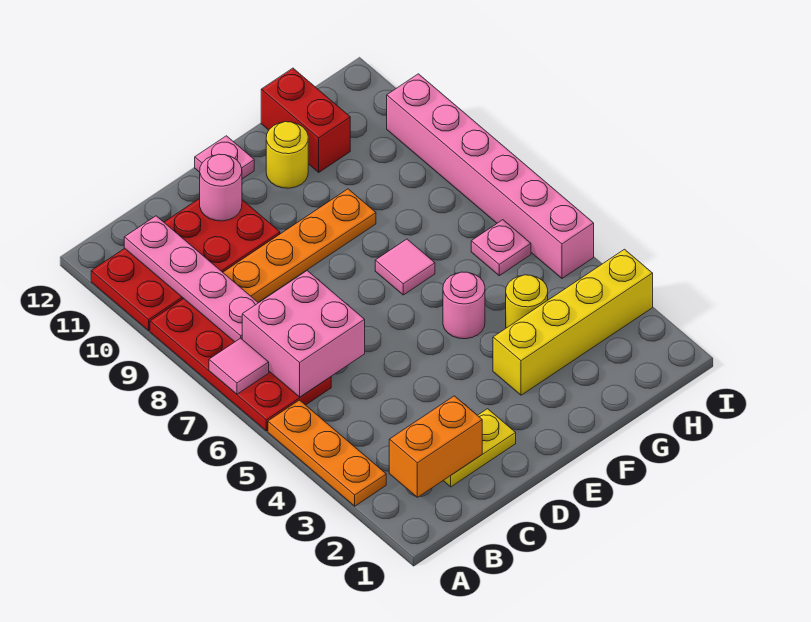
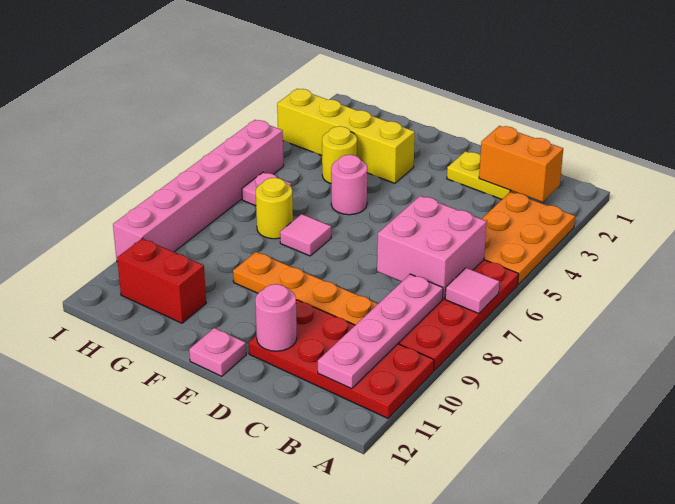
orange plate A3:A5 level 1 -> orange plate A3:B5 level 1
yellow round brick F11 level 1 -> yellow round brick G7 level 1
red brick G11:G12 level 1 -> red brick G11:H11 level 1

